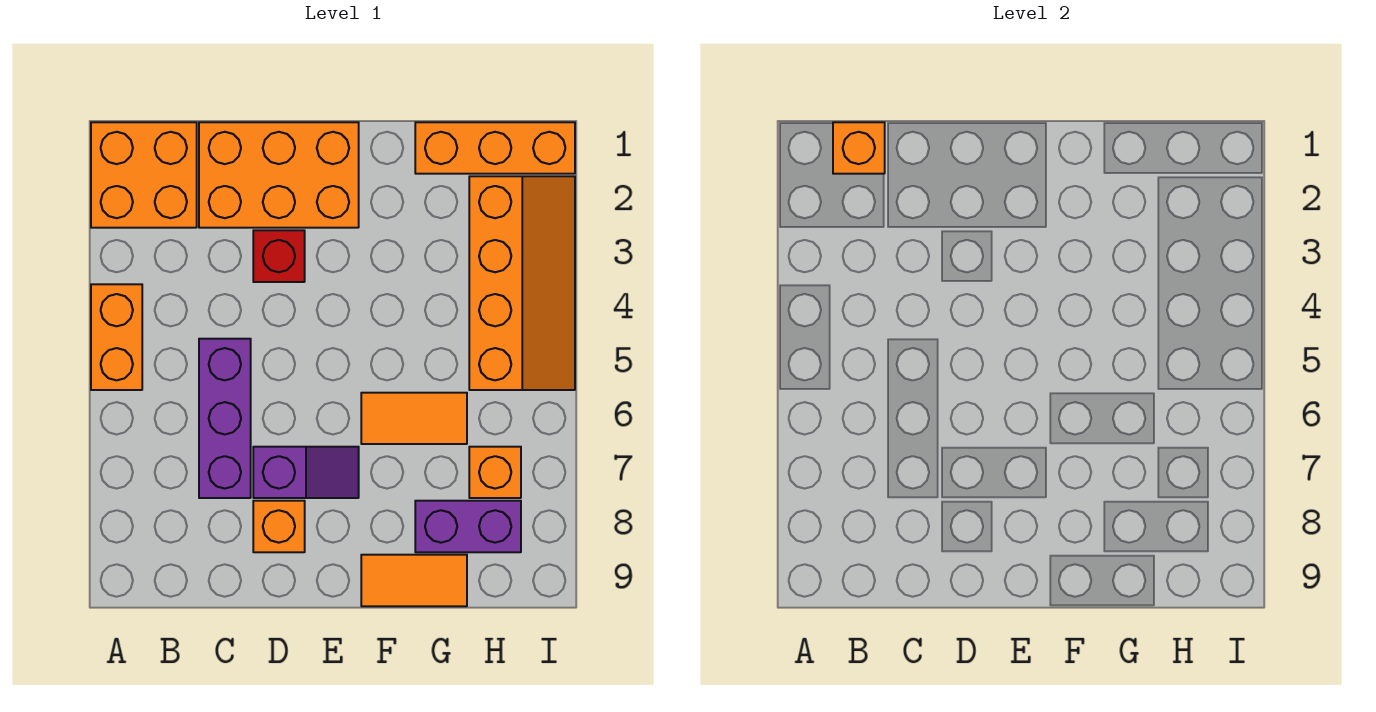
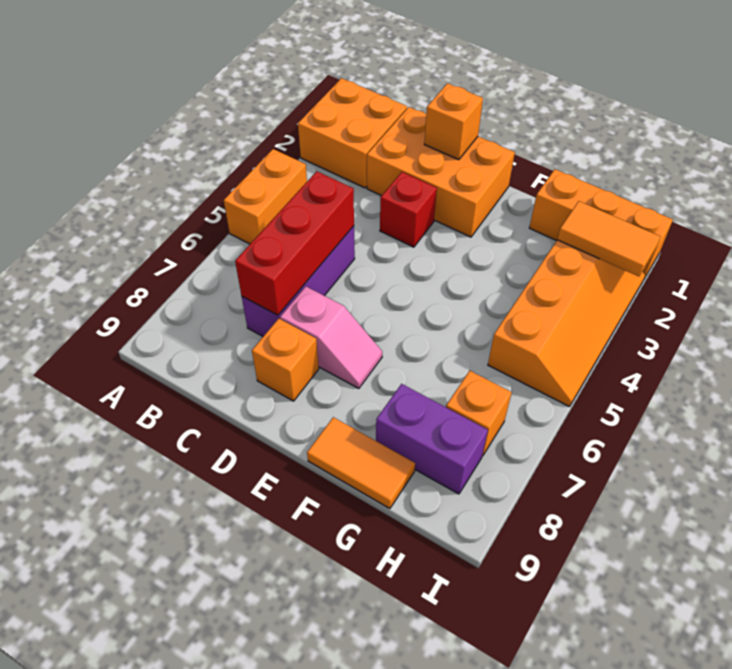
orange brick B1 level 2 -> orange brick D1 level 2
none -> red brick C5:C7 level 2
purple slope D7:E7 level 1 top D -> pink slope D7:E7 level 1 top D
orange tile F6:G6 level 1 -> orange tile H2:I2 level 2

